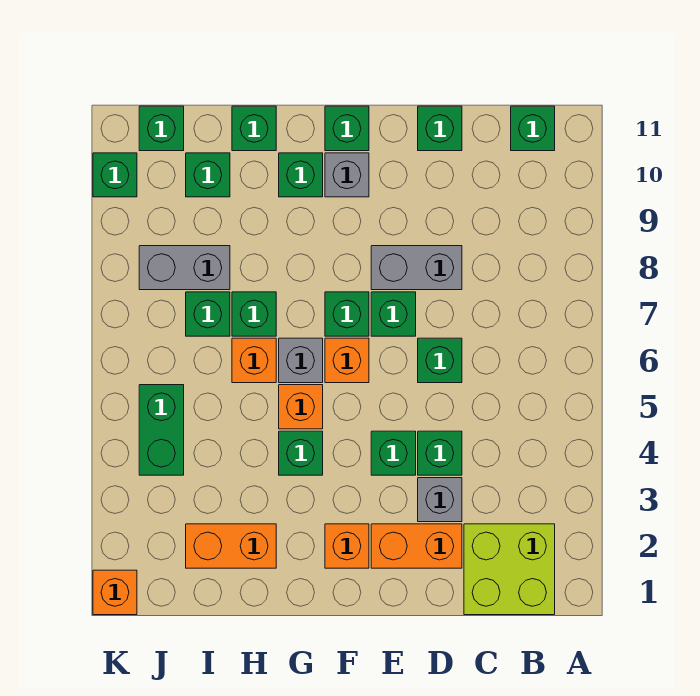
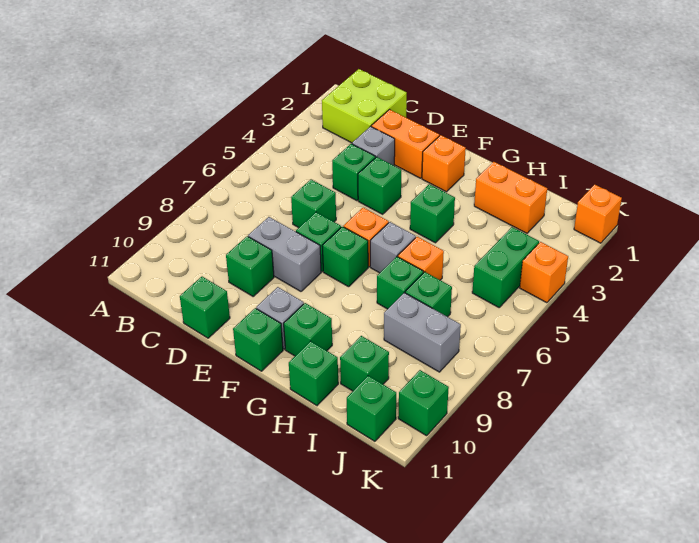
green brick B11 level 1 -> green brick D9 level 1
orange brick G5 level 1 -> orange brick K4 level 1

